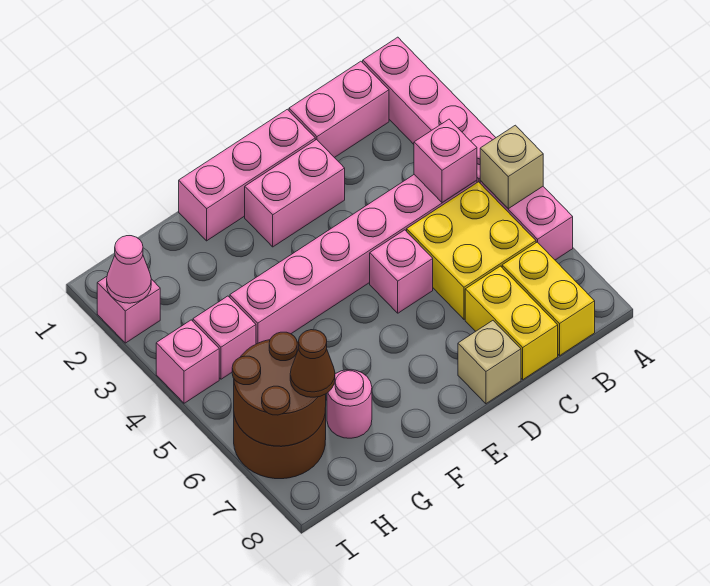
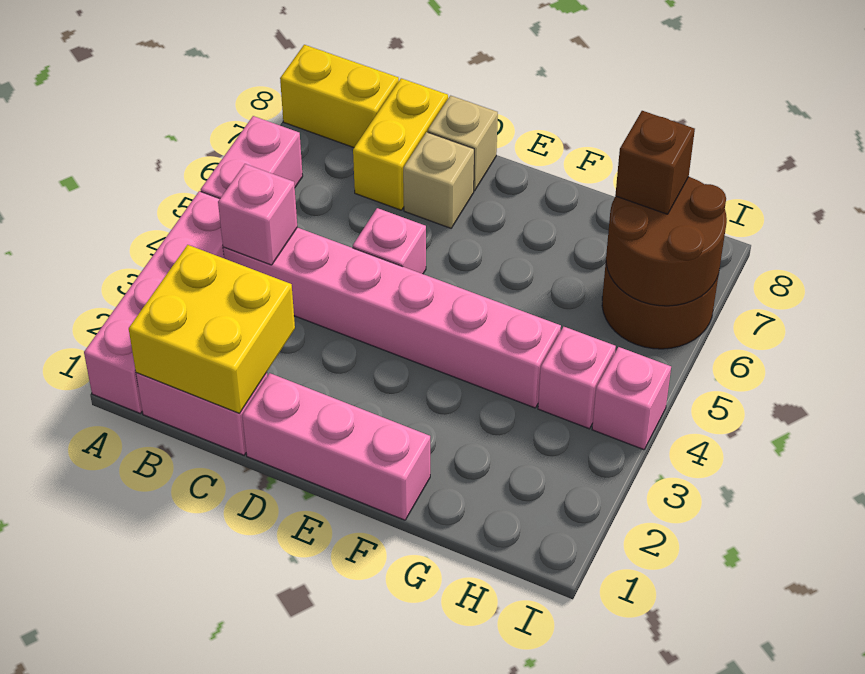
tan brick A5 level 2 -> tan brick D7 level 1
yellow brick B5:C6 level 1 -> yellow brick B1:C2 level 2
yellow brick B7:B8 level 1 -> yellow brick A8:B8 level 1
pink brick D2:E2 level 1 -> none
pink round brick G7 level 1 -> none
brown cone H7 level 3 -> brown brick H7 level 3
pink brick I2 level 1 -> none
pink cone I2 level 2 -> none

